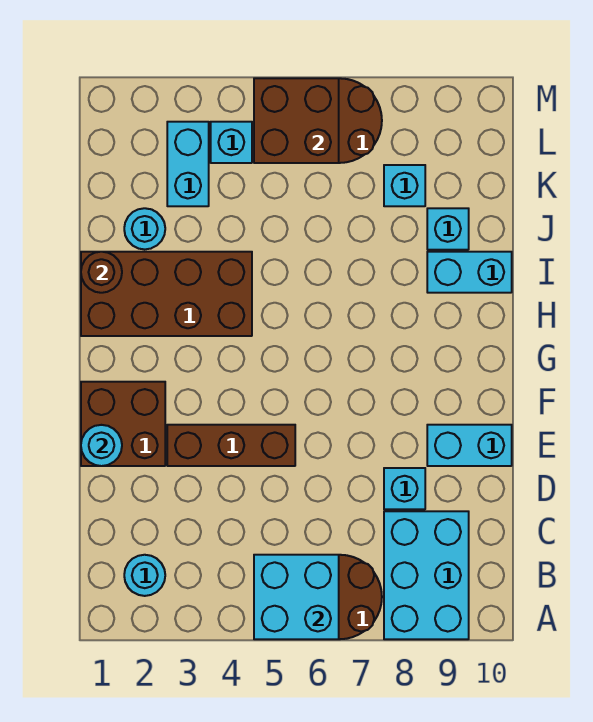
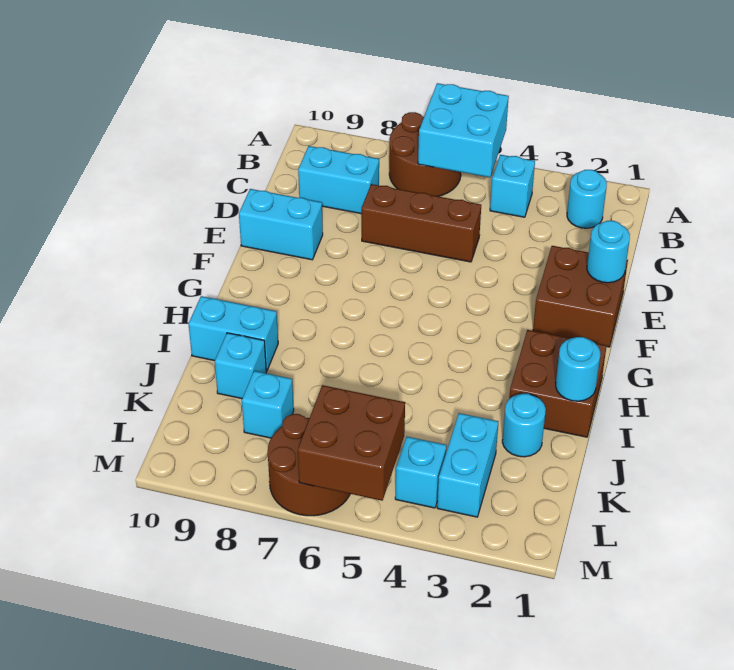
cyan brick A8:C9 level 1 -> cyan brick C8:C9 level 1
cyan brick D8 level 1 -> cyan brick B4 level 1
brown brick E3:E5 level 1 -> brown brick D5:D7 level 1
brown brick H1:I4 level 1 -> brown brick H1:I2 level 1
brown round brick I1 level 2 -> cyan round brick I1 level 2

